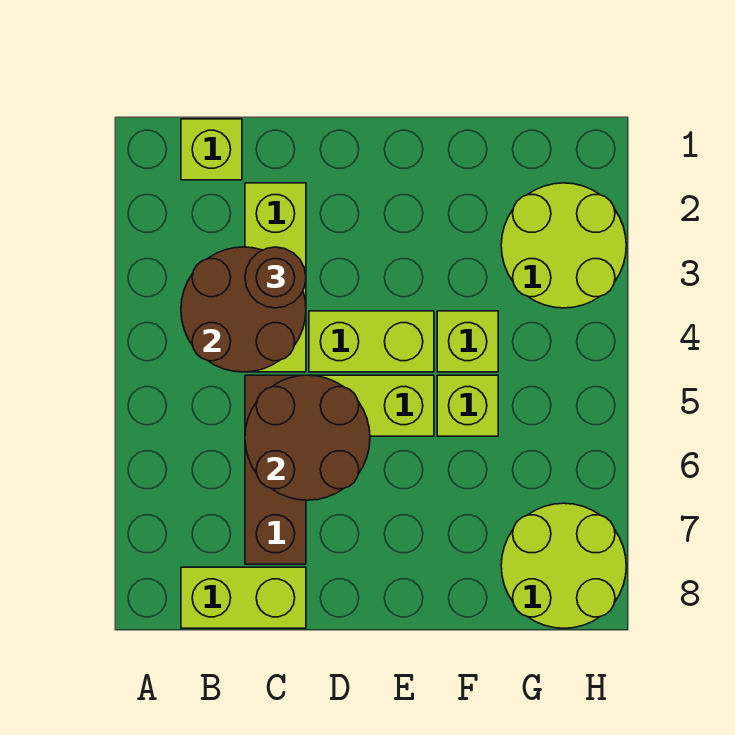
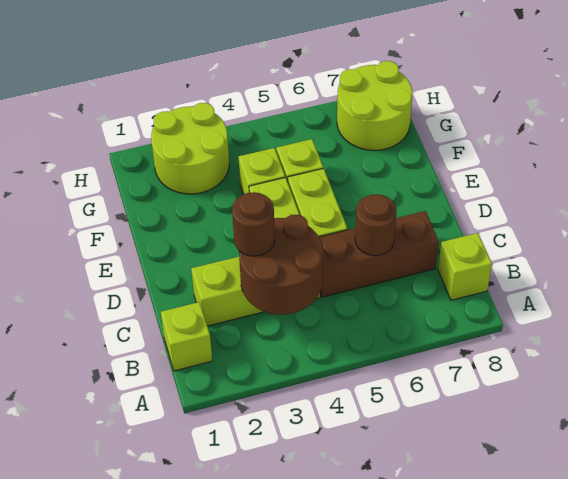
lime brick B8:C8 level 1 -> lime brick B8 level 1
brown round brick C5:D6 level 2 -> brown round brick C6 level 2

